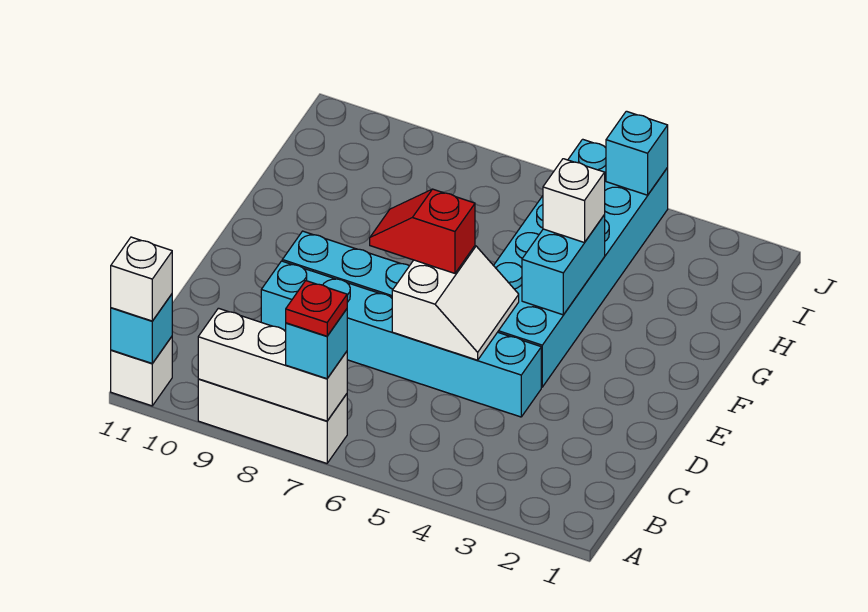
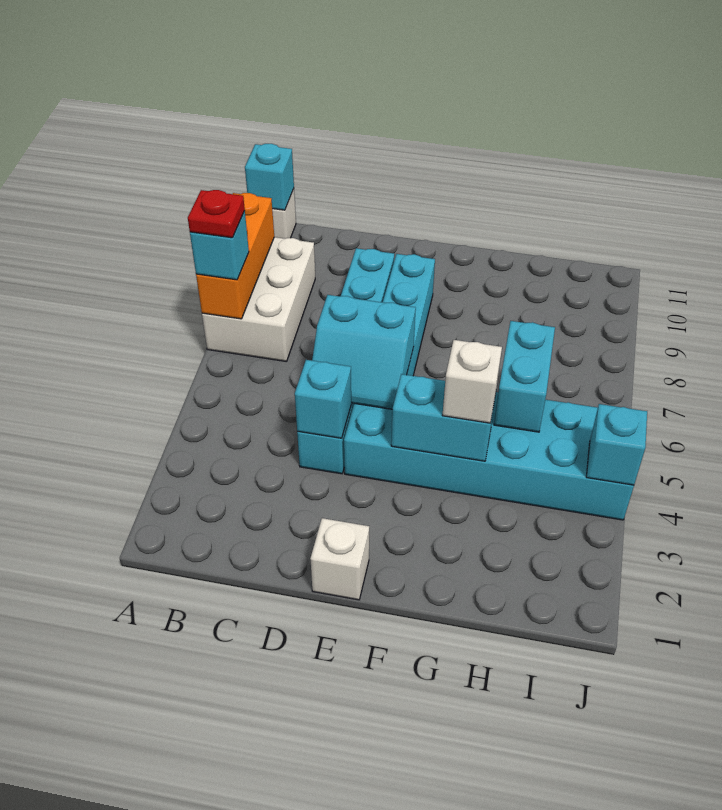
white brick A7:A9 level 1 -> white brick A7:B9 level 1
white brick A7:A9 level 2 -> orange brick A7:A9 level 2
white brick A11 level 3 -> white brick E1 level 1
none -> cyan brick D4 level 2
white slope D5:E6 level 2 top 6 -> cyan slope D5:E6 level 2 top 6
red slope E6:E7 level 3 top 6 -> none
none -> cyan brick H5:H6 level 2

